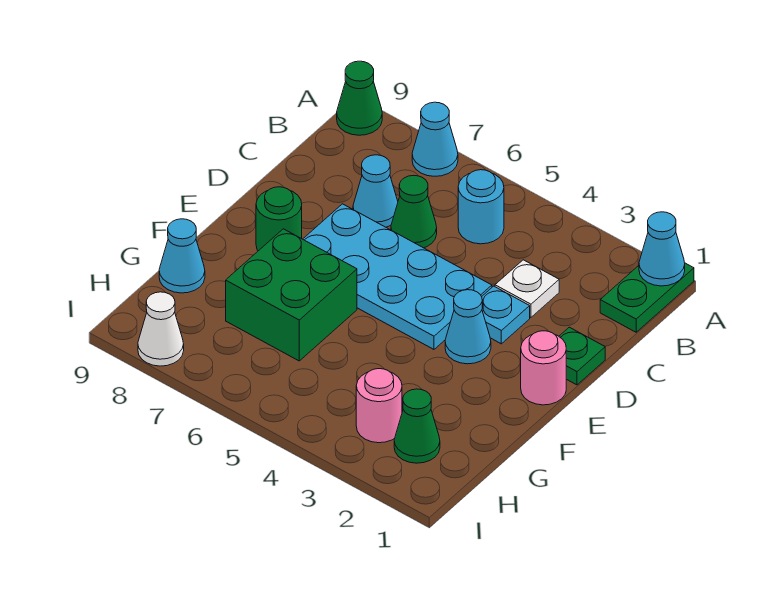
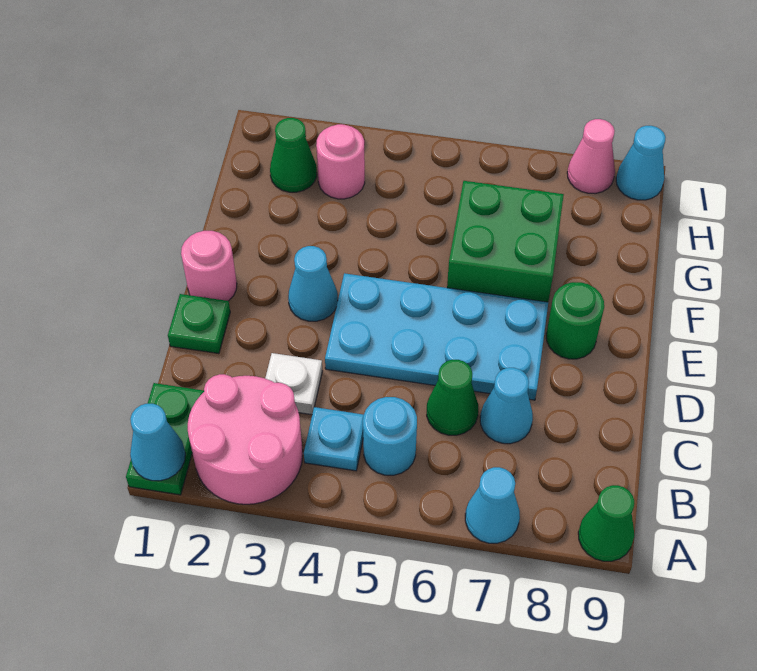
none -> pink round brick A2:B3 level 1
cyan plate D3 level 1 -> cyan plate B4 level 1
cyan cone G9 level 1 -> cyan cone I9 level 1
white cone I8 level 1 -> pink cone I8 level 1

